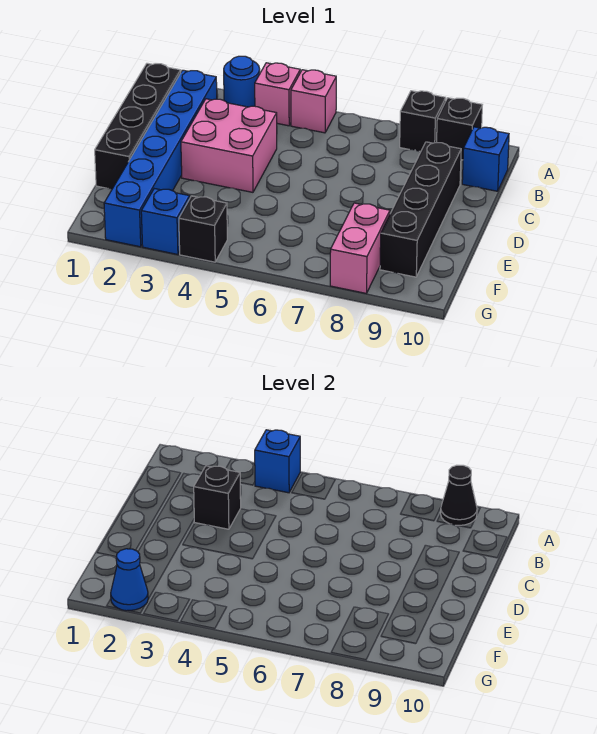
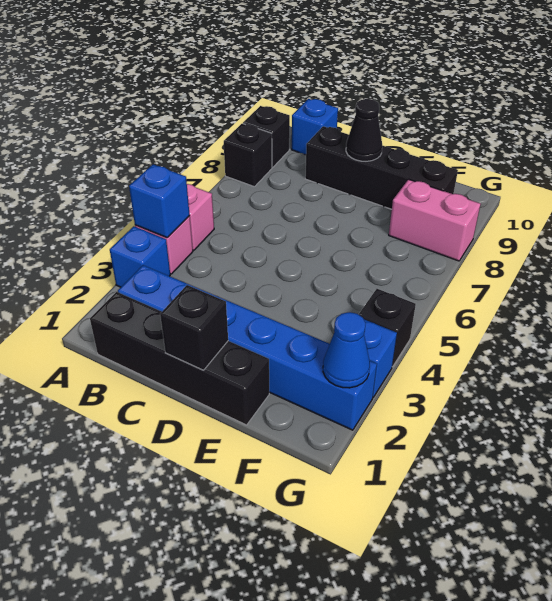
blue round brick A3 level 1 -> blue brick A3 level 1
black cone A9 level 2 -> black cone D9 level 2
pink brick C3:D4 level 1 -> none
black brick C3 level 2 -> black brick D1 level 2

